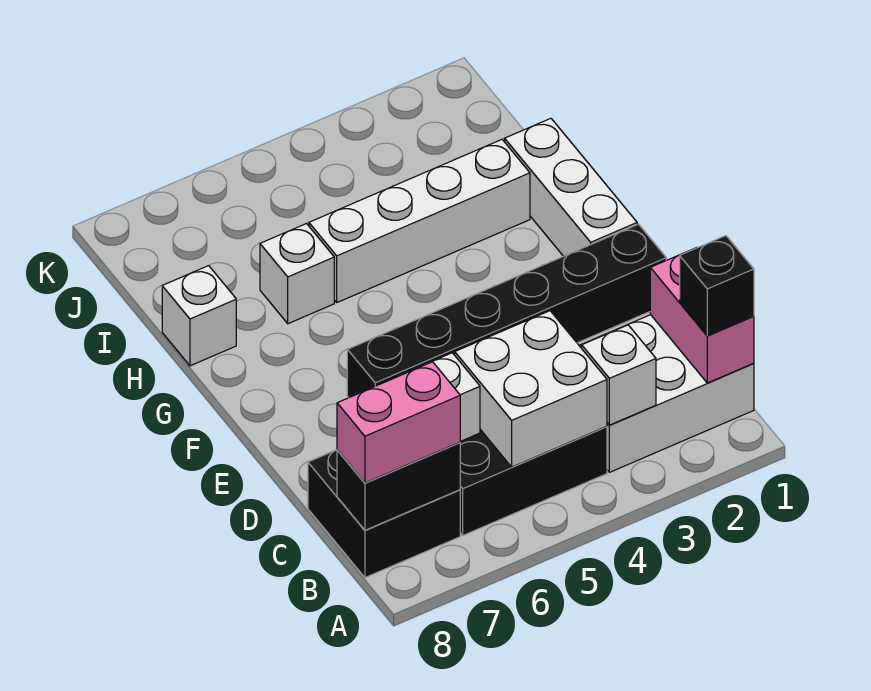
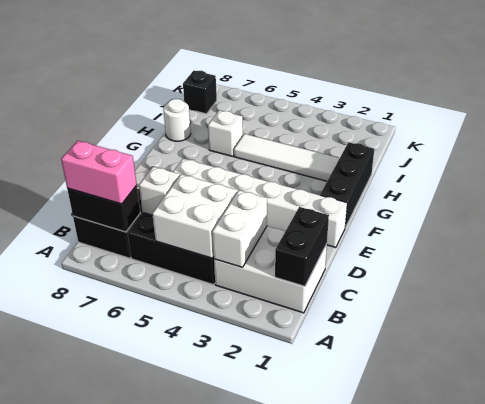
pink brick B1:C1 level 2 -> black brick B1:C1 level 2
black brick B1 level 3 -> black brick J8 level 1
white brick B3 level 2 -> white brick B3:C3 level 2
black brick E1:E6 level 1 -> white brick E1:E6 level 1
white brick F1:H1 level 1 -> black brick F1:H1 level 1
white brick H2:H5 level 1 -> white tile H2:H5 level 1
white brick H8 level 1 -> white round brick H8 level 1

